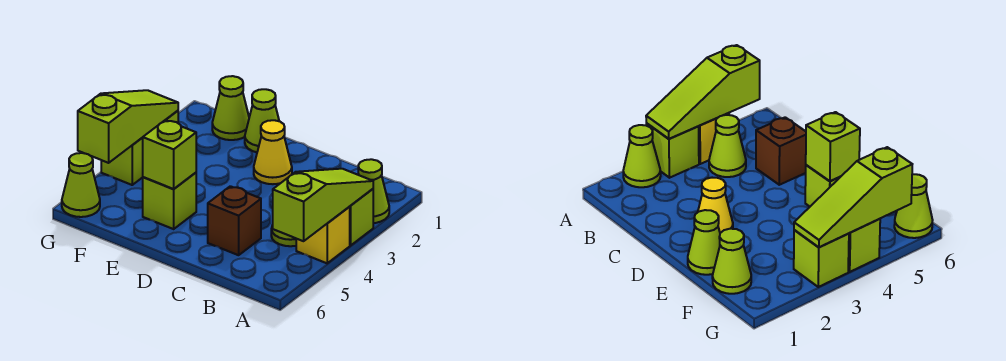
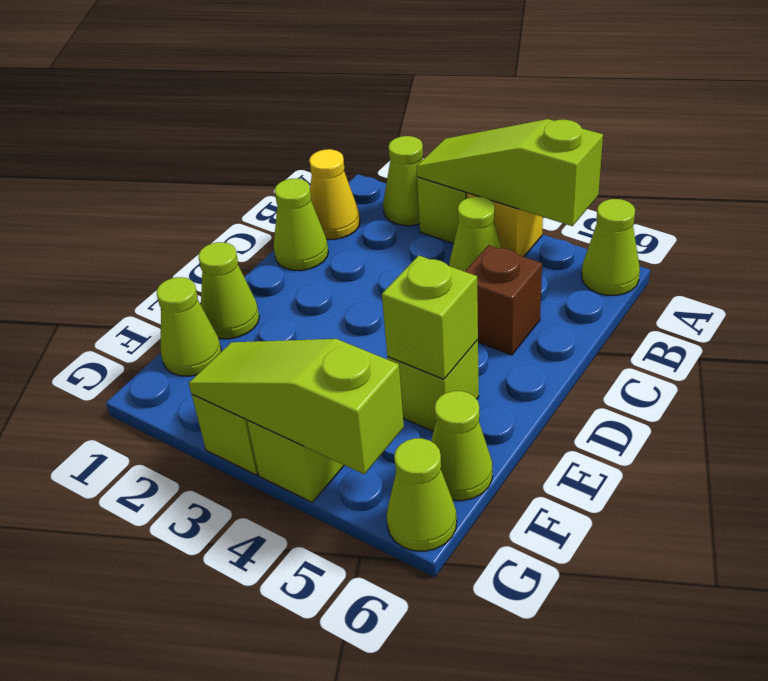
none -> lime cone A6 level 1
none -> lime cone C1 level 1
yellow cone D2 level 1 -> yellow cone B1 level 1
none -> lime cone F6 level 1

